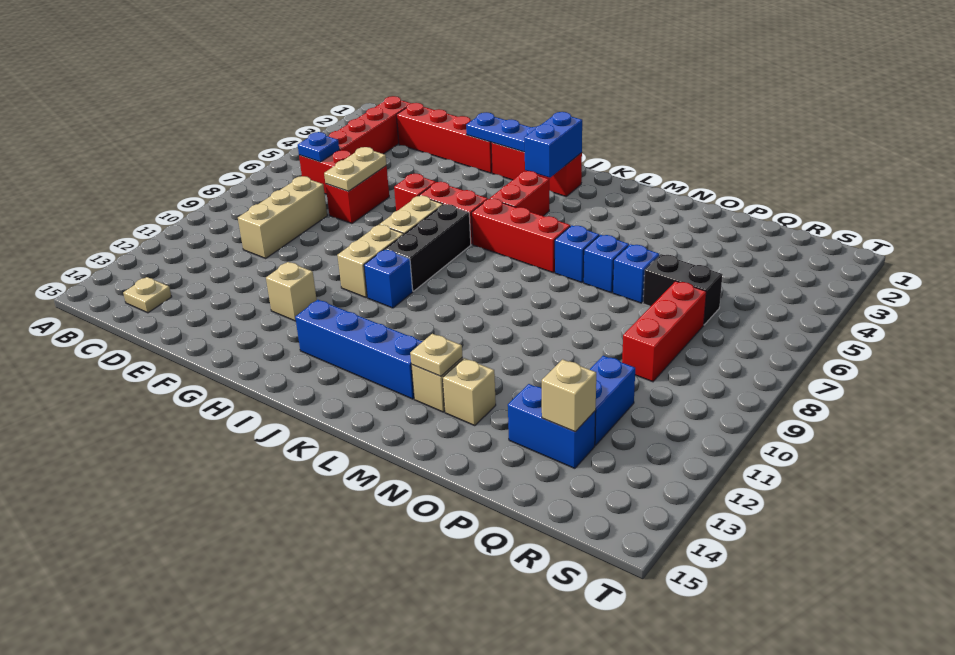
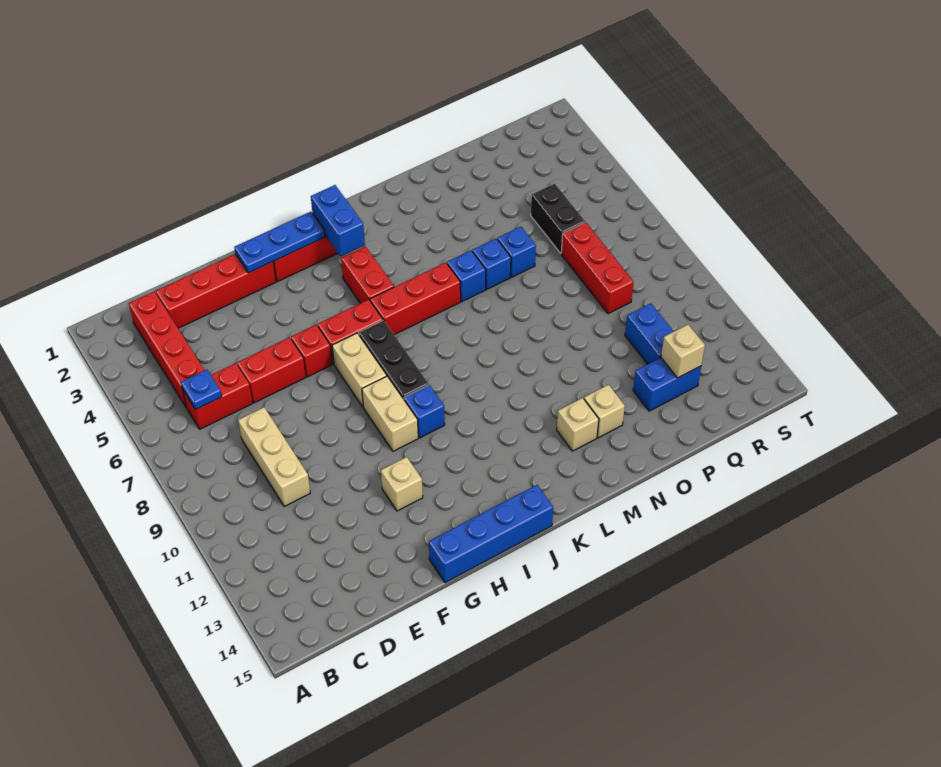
tan plate C14 level 1 -> none
red brick E6:E7 level 1 -> red brick E6:F6 level 1
tan plate E6:E7 level 2 -> none
blue brick I13:L13 level 1 -> blue brick G15:J15 level 1
tan plate M13 level 2 -> none
black brick P6:Q6 level 1 -> black brick Q5:Q6 level 1

